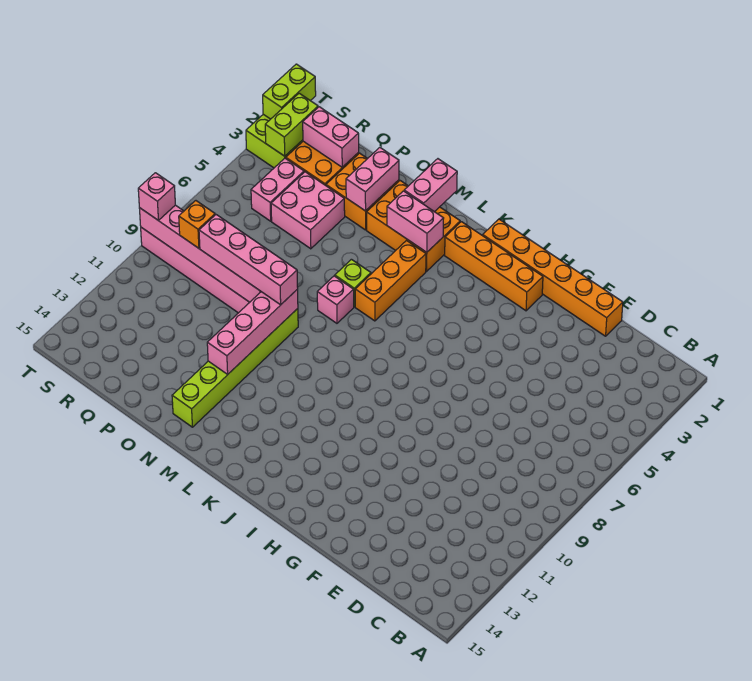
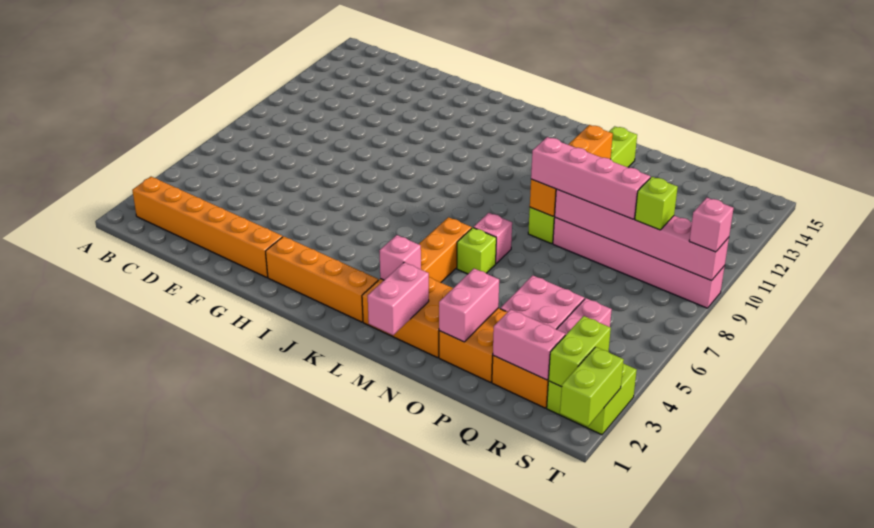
orange brick E1:J1 level 1 -> orange brick B2:G2 level 1
pink brick L3:M3 level 2 -> pink brick L3 level 2
pink brick N9:N12 level 2 -> orange brick N9:N12 level 2
orange brick R9 level 3 -> lime brick R9 level 3

